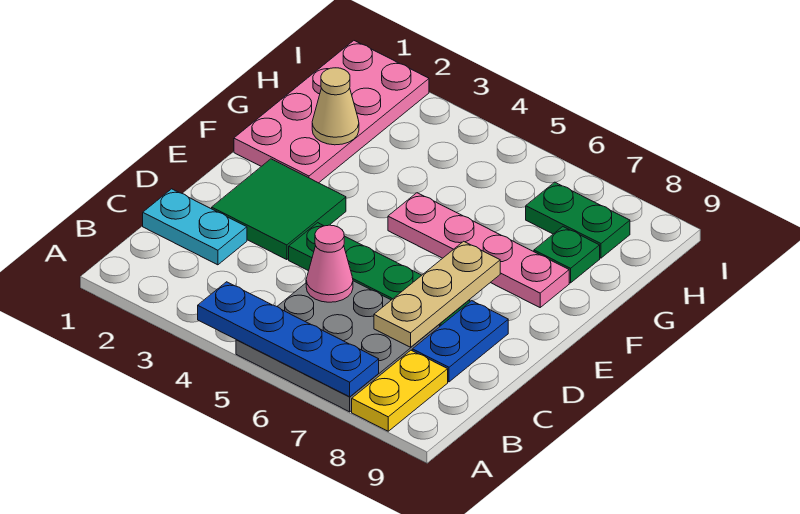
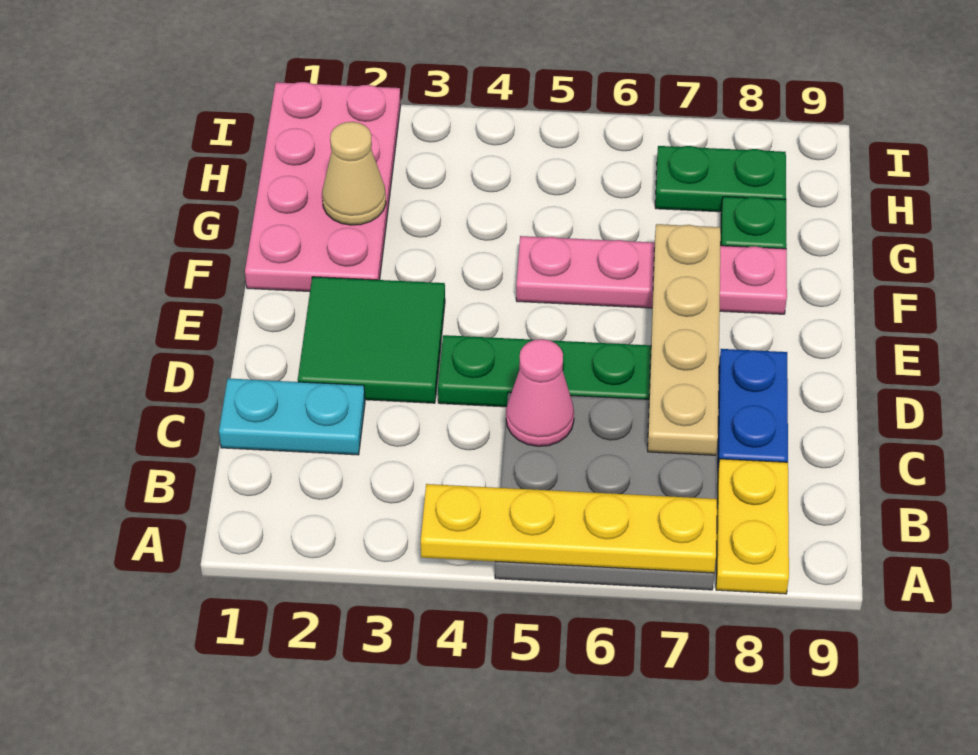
blue plate A4:A7 level 2 -> yellow plate A4:A7 level 2
tan plate C7:E7 level 2 -> tan plate C7:F7 level 2

